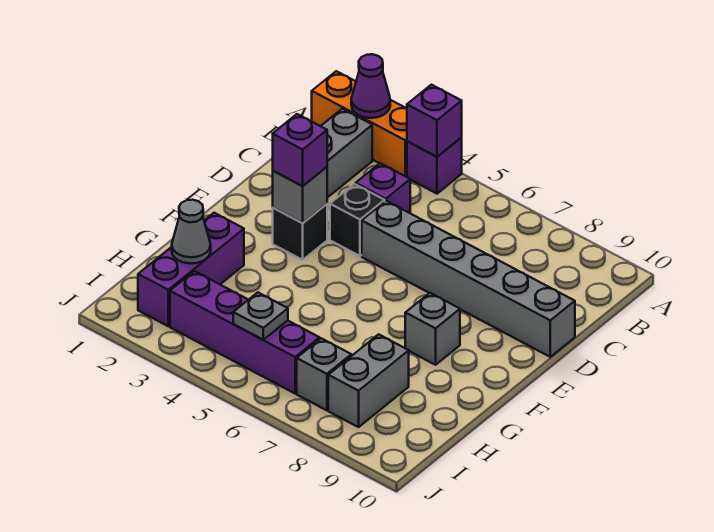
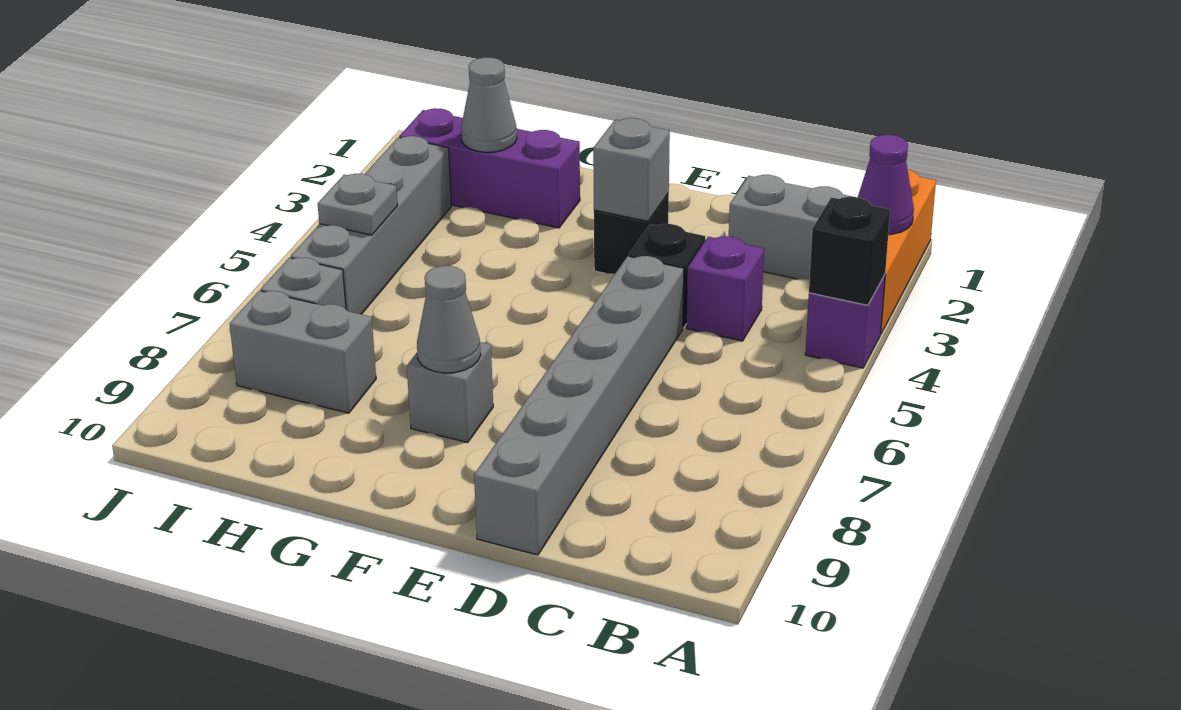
purple brick A4 level 2 -> black brick A4 level 2
purple brick E3 level 3 -> none
none -> grey cone F8 level 2
purple brick I3:I6 level 1 -> grey brick I3:I6 level 1

